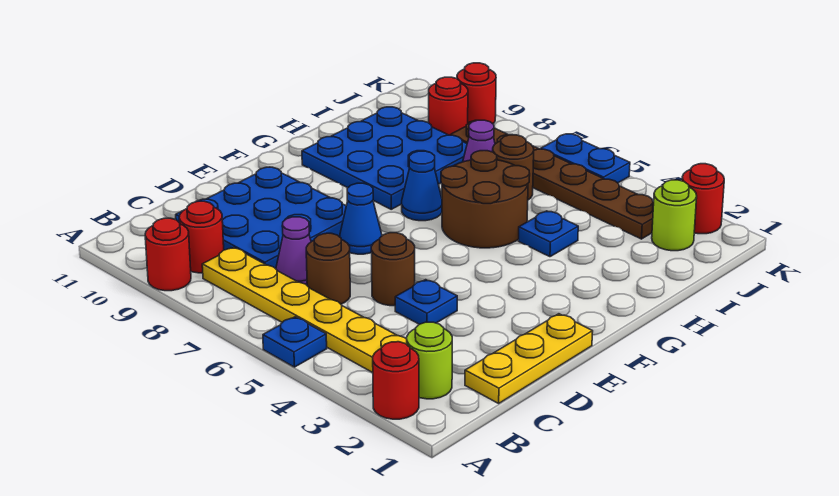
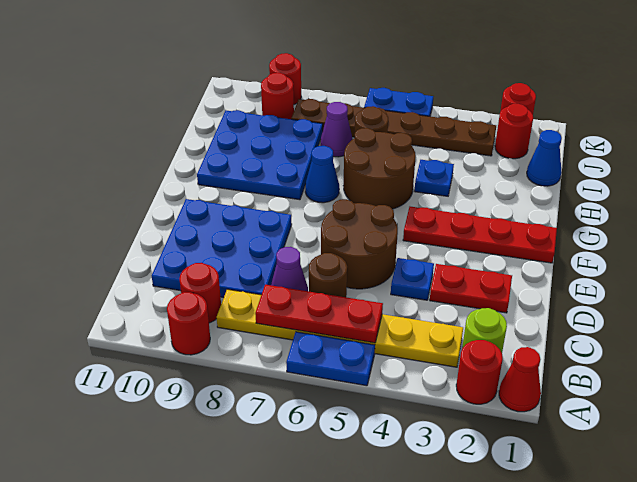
none -> red cone A1 level 1
blue plate A5 level 1 -> blue plate A5:A6 level 1
none -> red plate B5:B7 level 2
yellow plate C1:E1 level 1 -> none
none -> red plate D2:D3 level 1
brown round brick D5 level 1 -> brown round brick D5:E6 level 1
blue cone E7 level 1 -> blue cone I1 level 1
none -> red plate F1:F4 level 1
lime round brick J2 level 1 -> red round brick J2 level 1

